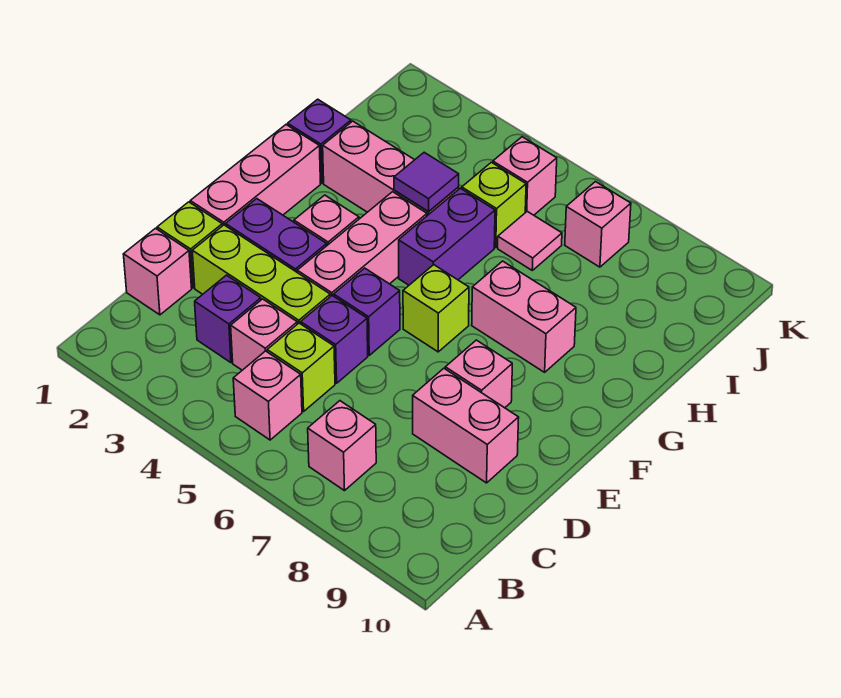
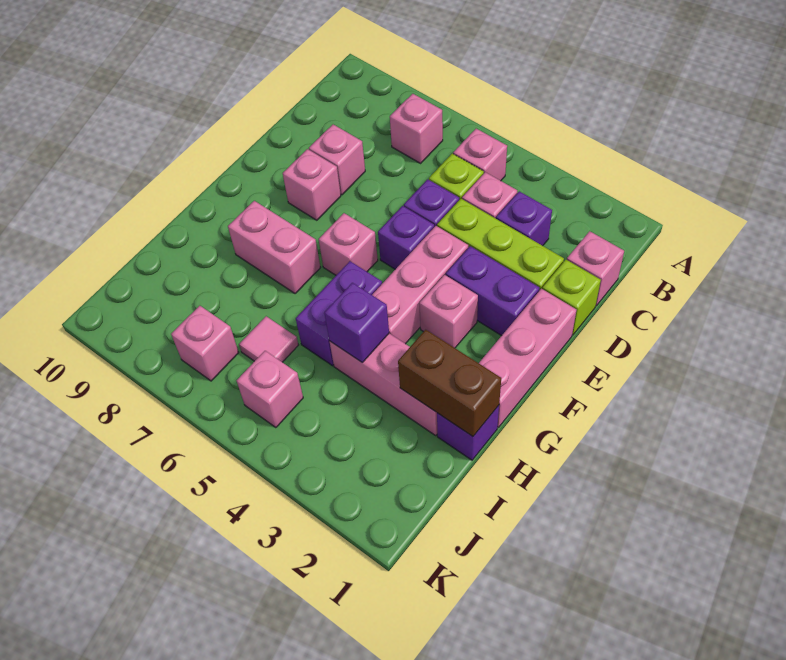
pink brick D8:D9 level 1 -> pink brick D8 level 1
lime brick F6 level 1 -> pink brick F6 level 1
none -> brown brick H1:H2 level 2
purple tile H4 level 2 -> purple brick H4 level 2
lime brick I5 level 1 -> none

